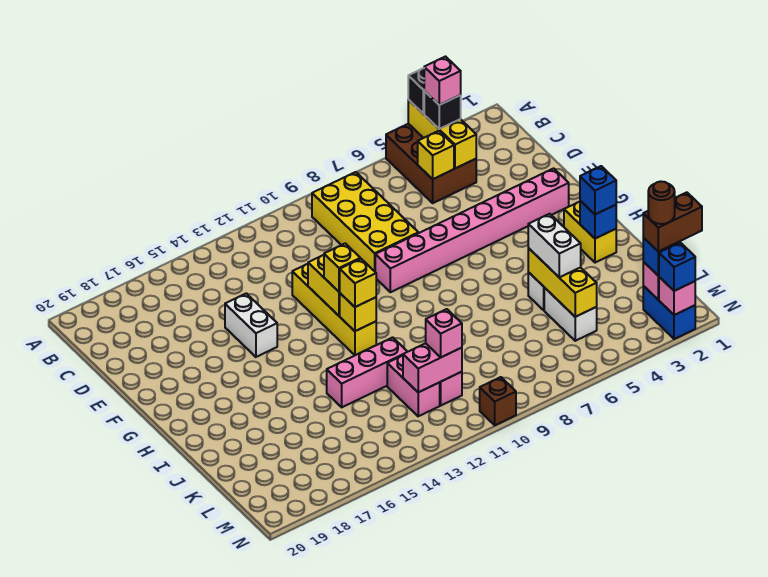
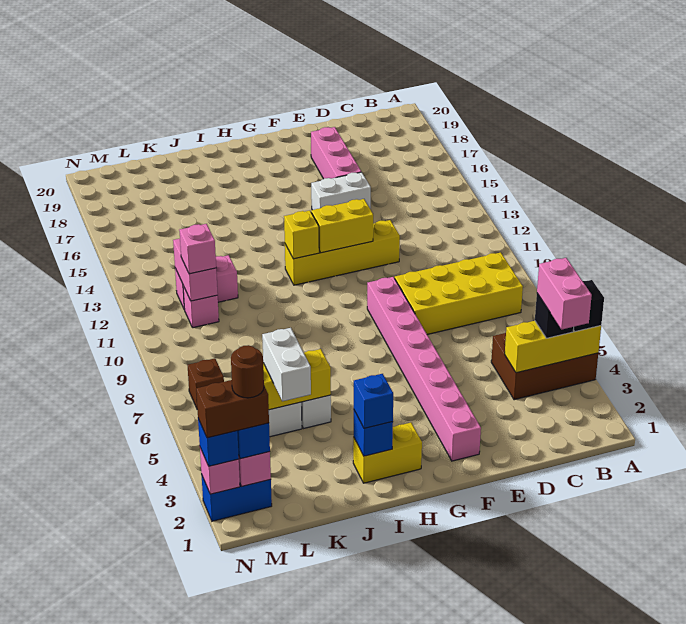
pink brick B4 level 4 -> pink brick B3:B4 level 4
yellow brick C5 level 2 -> none
yellow brick G12 level 3 -> none
yellow brick H12 level 3 -> none
white brick J5:K5 level 3 -> white brick K4:K5 level 3
pink brick J12:J14 level 1 -> pink brick E16:E18 level 1
brown brick M1:M2 level 4 -> brown brick M2:N2 level 4
brown brick N10 level 1 -> brown brick M7 level 1

